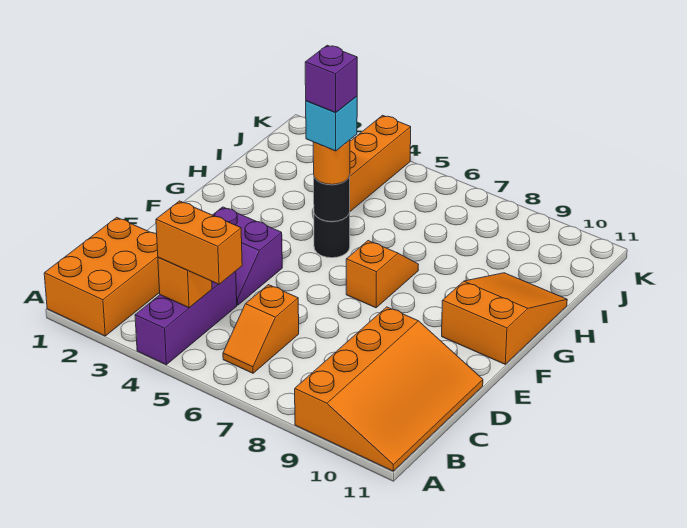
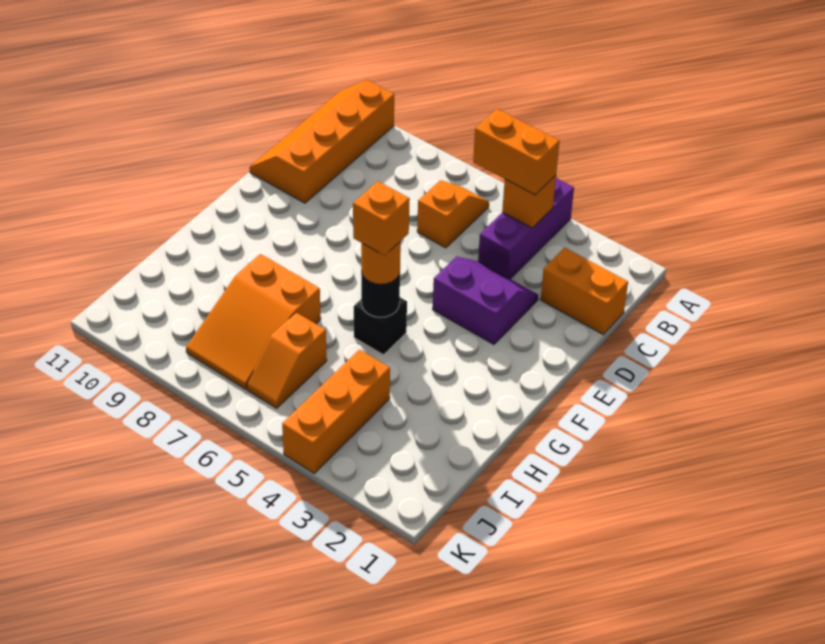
orange brick A1:C2 level 1 -> orange brick C1:C2 level 1
orange slope A9:D11 level 1 top 9 -> orange slope A10:D11 level 1 top 10
orange slope F7:G7 level 1 top F -> orange slope I6:J6 level 1 top I
orange slope F10:H11 level 1 top F -> orange slope H7:J8 level 1 top H
black round brick G5 level 1 -> black brick G5 level 1
cyan brick G5 level 4 -> orange brick G5 level 4
purple brick G5 level 5 -> none

